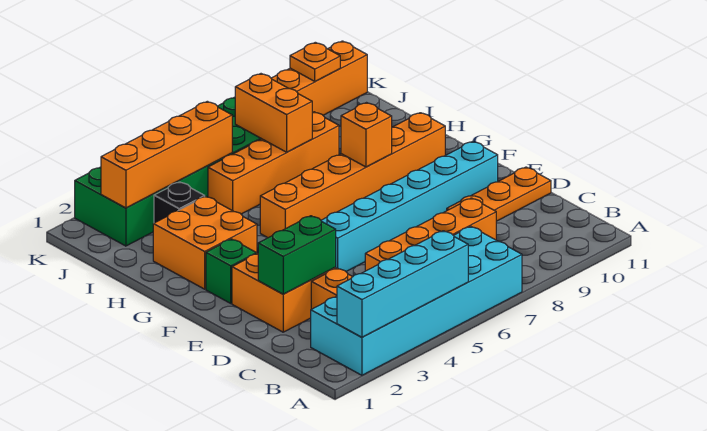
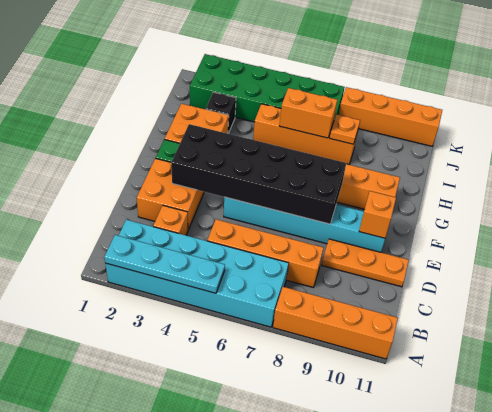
cyan brick A2:A5 level 2 -> cyan plate A2:A5 level 2
green brick D2:D3 level 2 -> none
none -> black brick E3:F8 level 2
orange brick G8 level 2 -> orange brick E10 level 2
orange brick I7:J7 level 2 -> orange brick I6:I7 level 2
orange brick J2:J5 level 2 -> orange brick A8:A11 level 1
orange plate K10 level 2 -> orange plate I8 level 2

